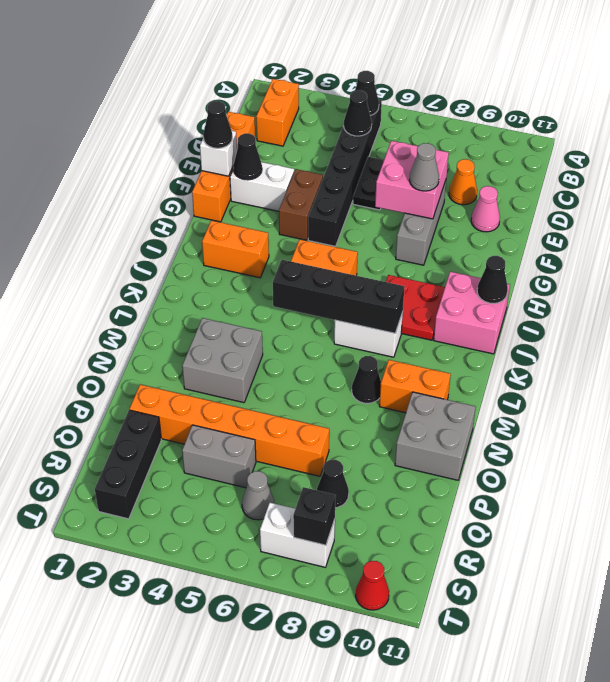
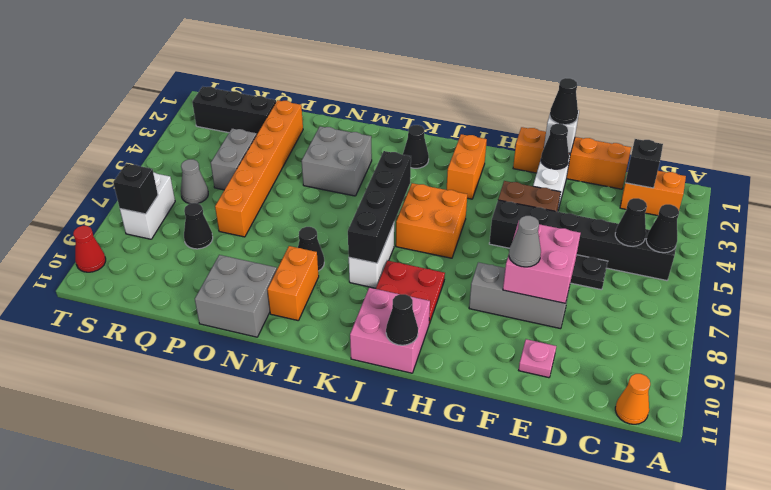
none -> black brick C2 level 2
orange cone D9 level 1 -> orange cone B11 level 1
pink cone E10 level 1 -> pink plate E10 level 1
none -> black cone K2 level 1

